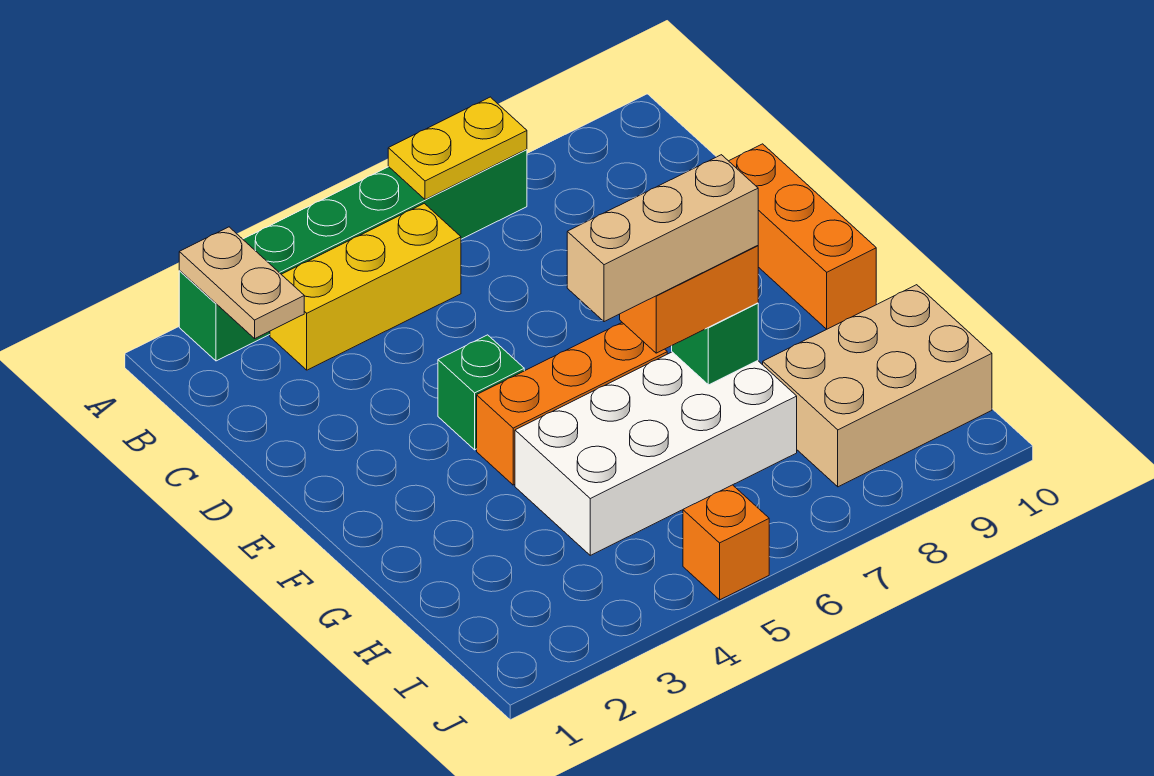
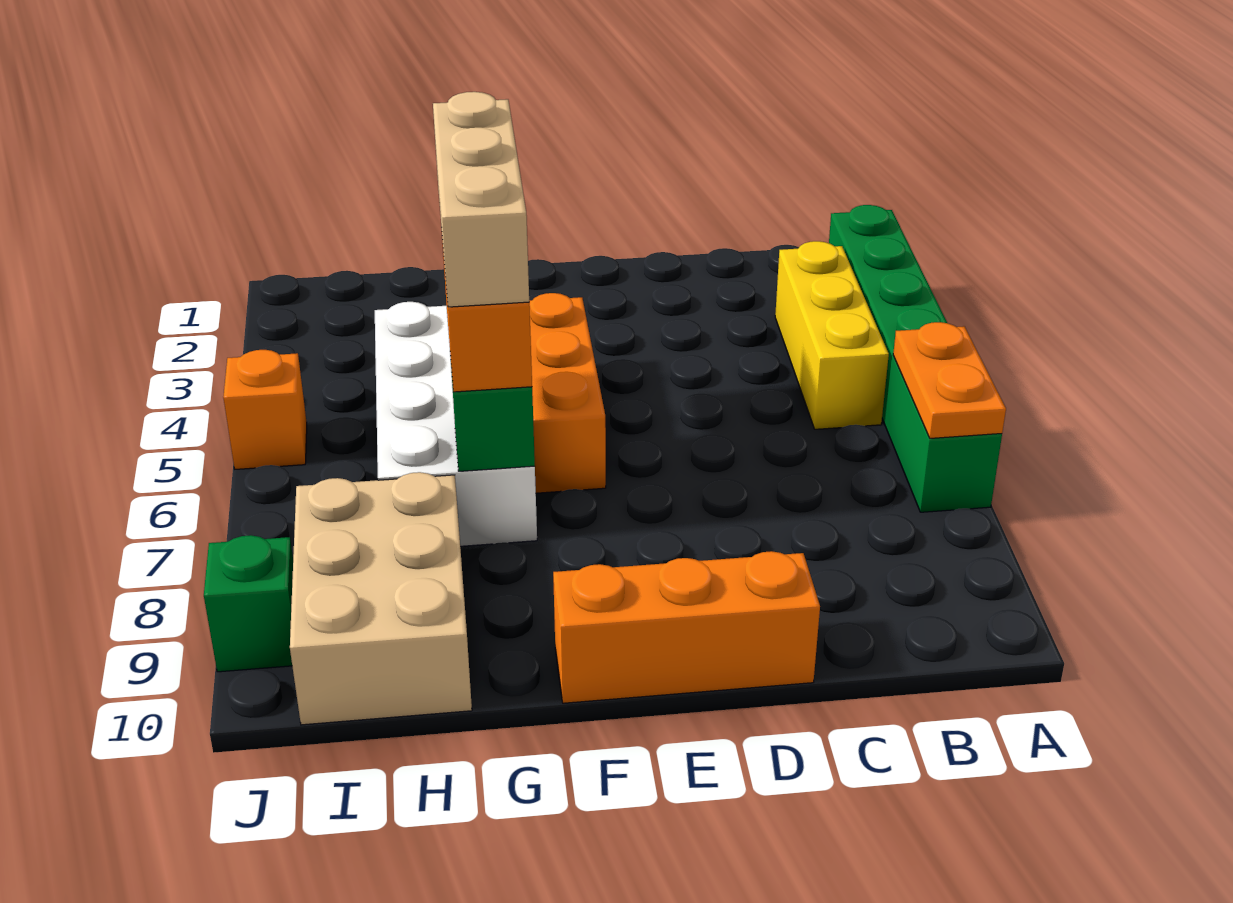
tan plate A2:B2 level 2 -> none
yellow plate A6:A7 level 2 -> orange plate A6:A7 level 2
green brick E4 level 1 -> green brick J9 level 1

